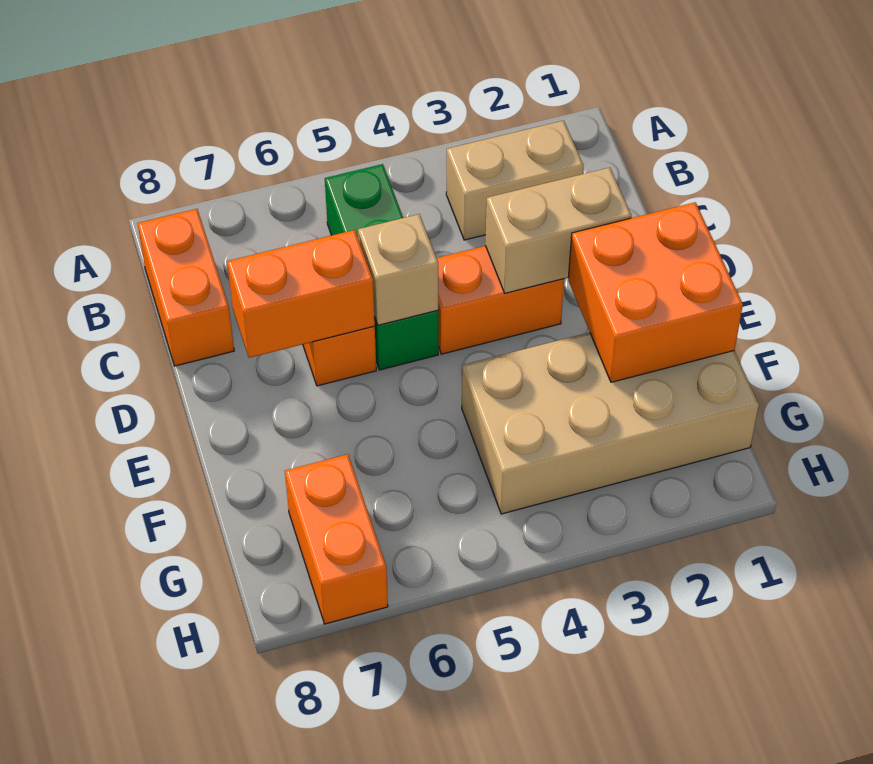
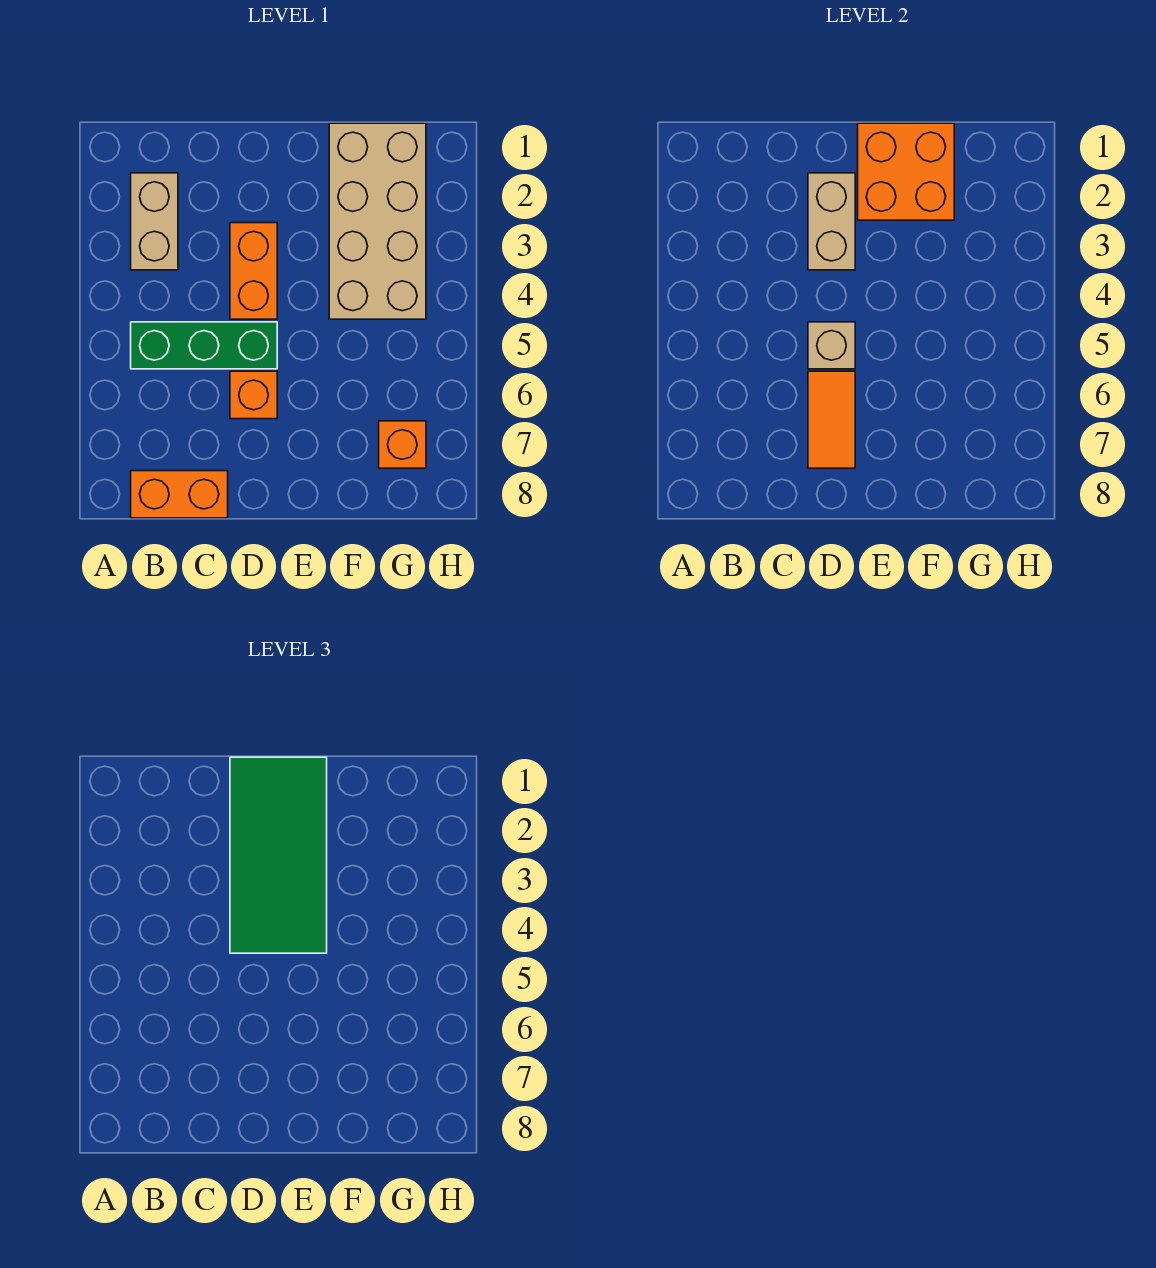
none -> green tile D1:E4 level 3
orange brick D6:D7 level 2 -> orange tile D6:D7 level 2
orange brick G7:H7 level 1 -> orange brick G7 level 1

